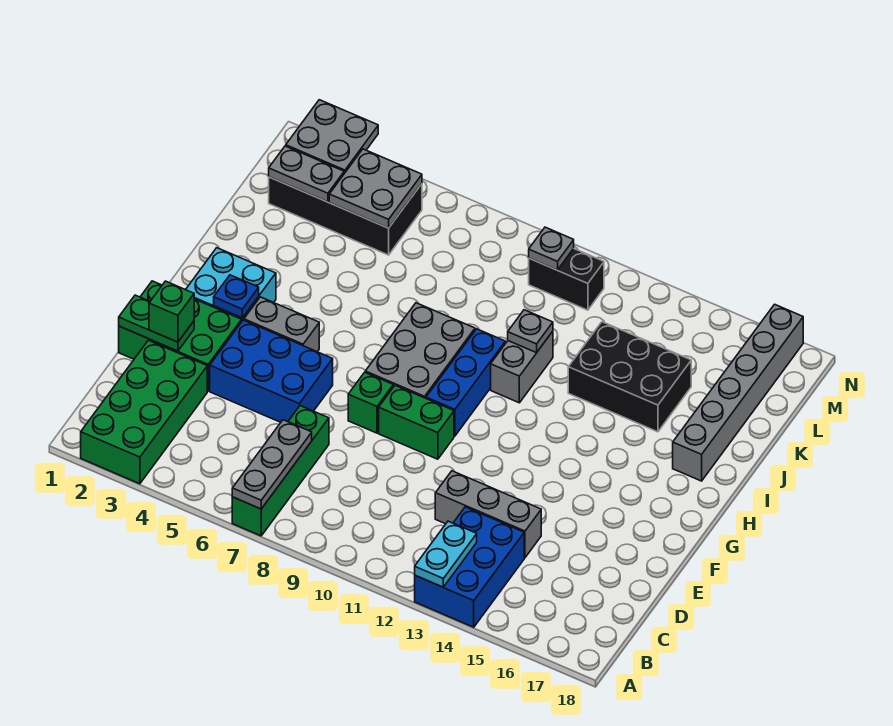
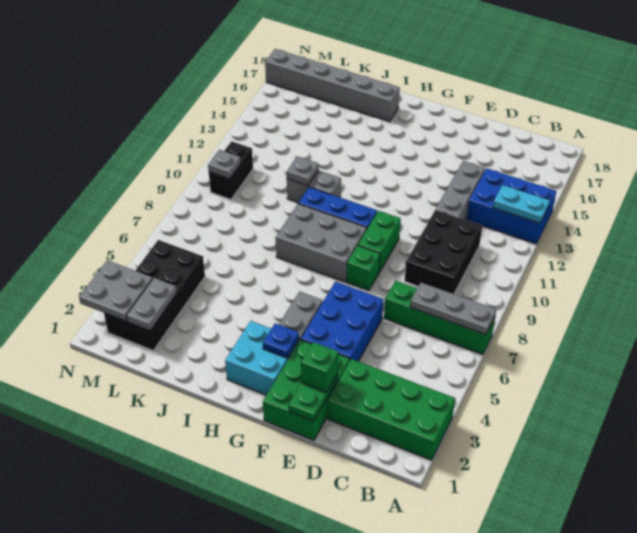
black brick J13:K15 level 1 -> black brick C9:D11 level 1
grey plate L4:M5 level 2 -> none

